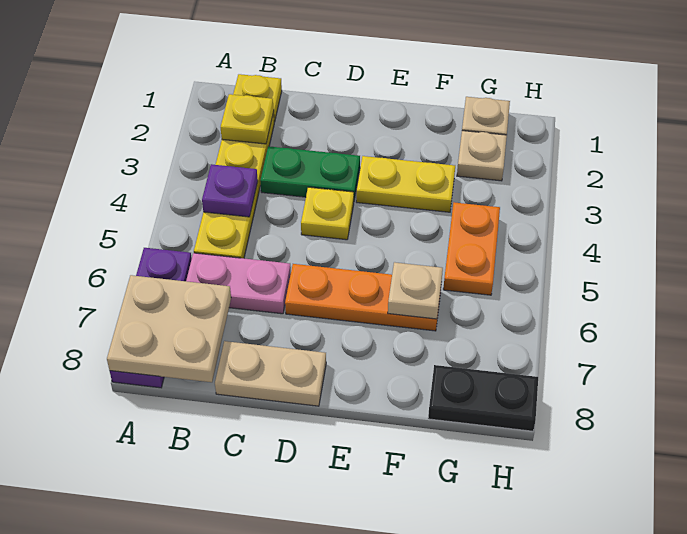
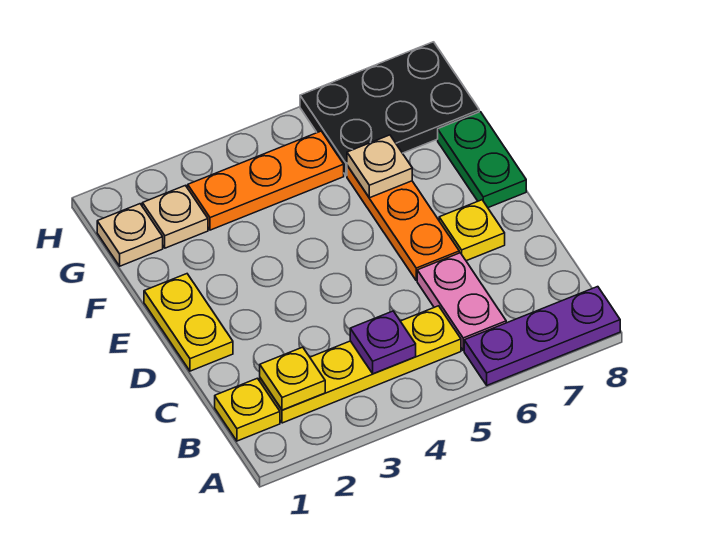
tan plate A7:B8 level 2 -> none
green plate C3:D3 level 1 -> green plate E8:F8 level 1
tan plate C8:D8 level 1 -> none
yellow plate D4 level 1 -> yellow plate D7 level 1
yellow plate E3:F3 level 1 -> yellow plate D1:E1 level 1
orange plate G4:G5 level 1 -> orange plate G3:G5 level 1
black plate G8:H8 level 1 -> black plate G6:H8 level 1

